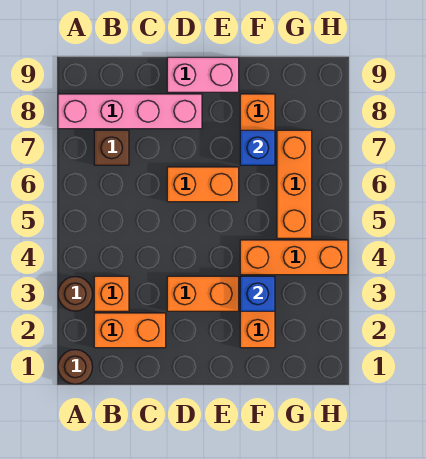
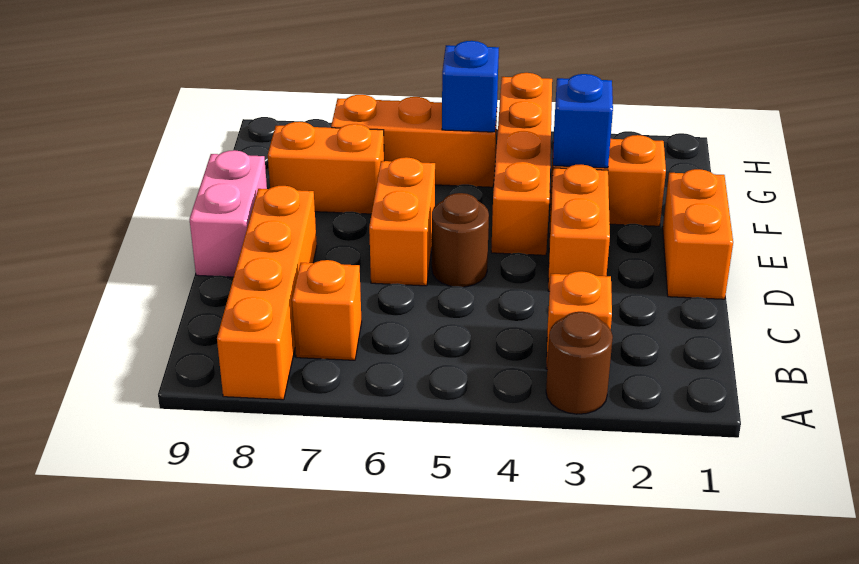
brown round brick A1 level 1 -> brown round brick D5 level 1
pink brick A8:D8 level 1 -> orange brick A8:D8 level 1
orange brick B2:C2 level 1 -> orange brick D1:E1 level 1
brown brick B7 level 1 -> orange brick B7 level 1
orange brick F4:H4 level 1 -> orange brick E4:H4 level 1
blue brick F7 level 2 -> blue brick G5 level 2

